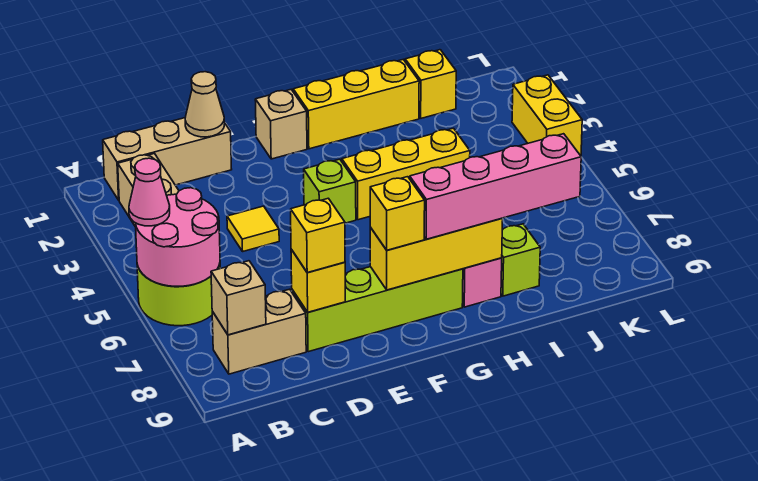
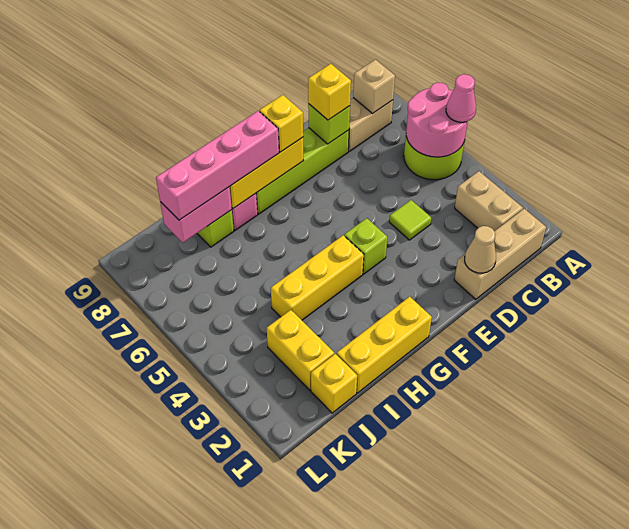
yellow tile D4 level 1 -> lime tile D4 level 1
yellow brick D8 level 2 -> lime brick D8 level 2
tan brick F1 level 1 -> none
none -> pink brick I8:J8 level 2
yellow brick L3:L4 level 1 -> yellow brick J2:J3 level 1

